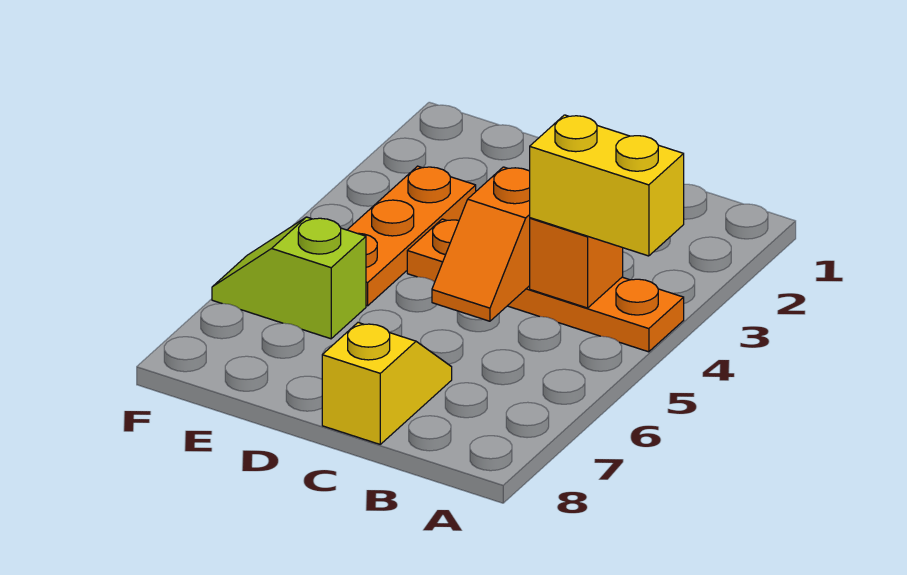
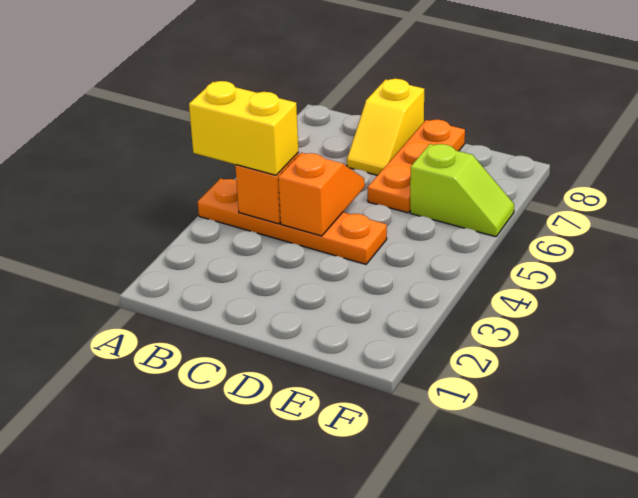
orange plate E3:E5 level 1 -> orange plate D6:D8 level 1

